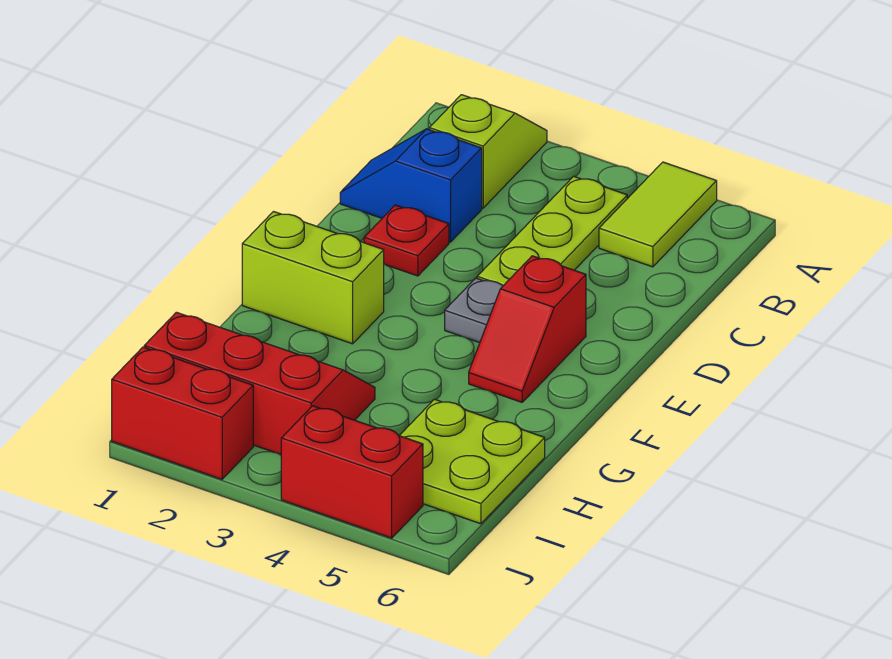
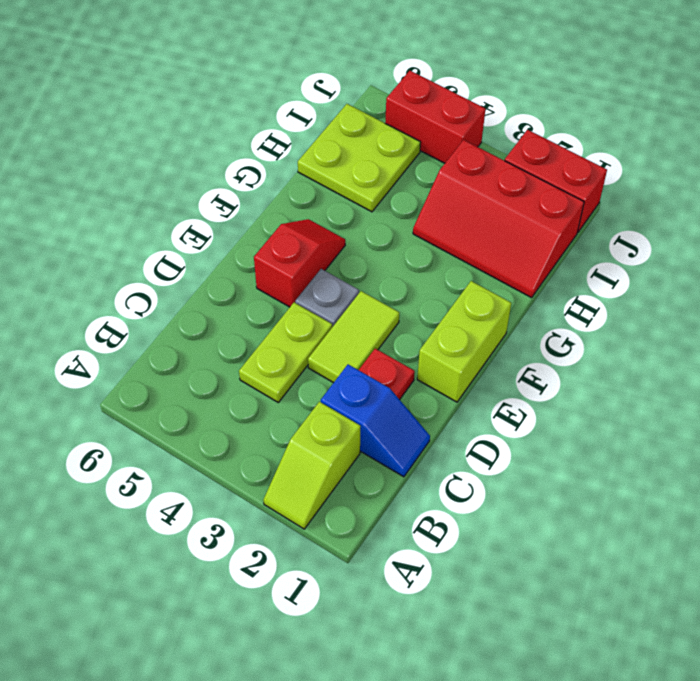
lime tile A5:B5 level 1 -> lime tile D3:E3 level 1
lime plate B4:D4 level 1 -> lime plate C4:D4 level 1
lime brick F1:F2 level 1 -> lime brick E1:F1 level 1

